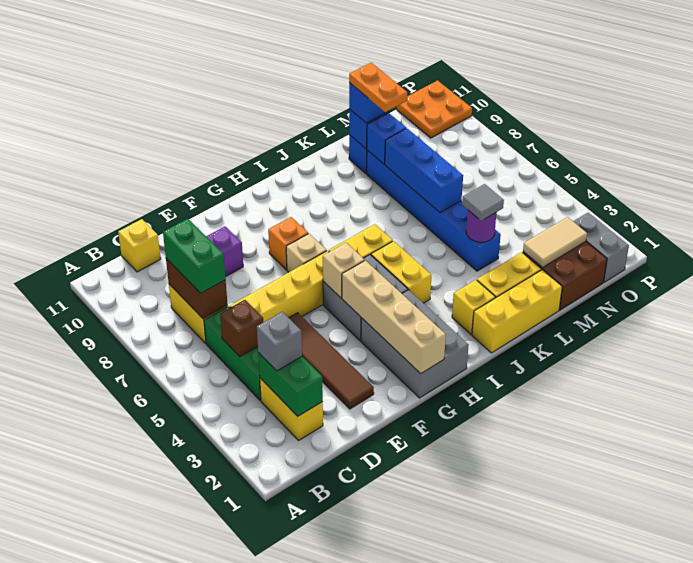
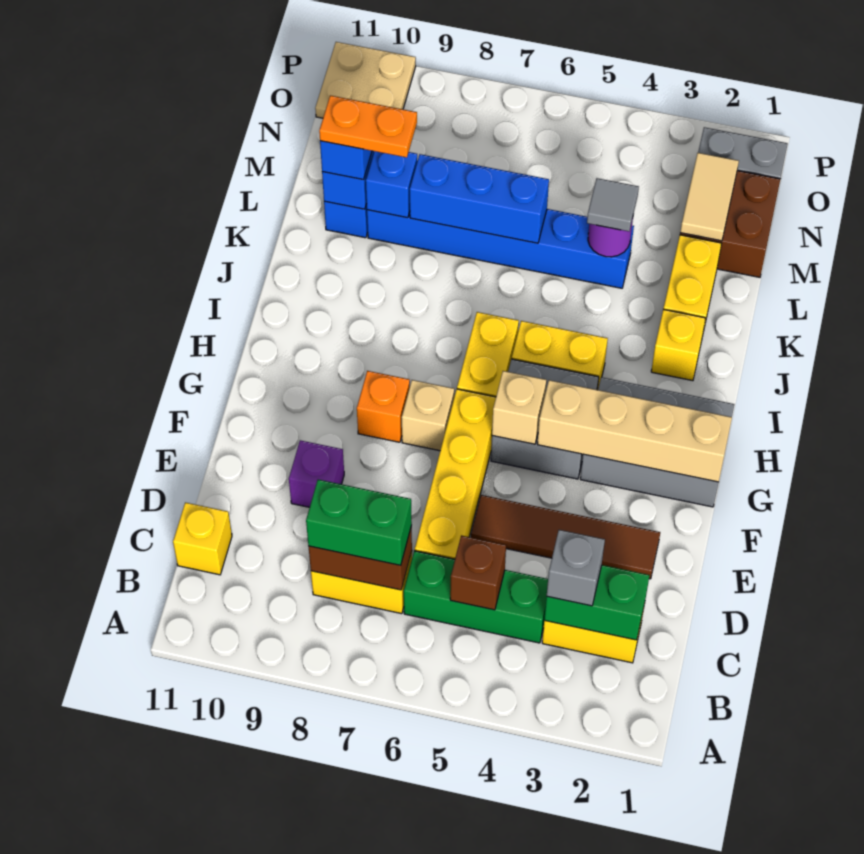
yellow brick J1:L1 level 1 -> none
orange plate O10:P11 level 1 -> tan plate O10:P11 level 1

